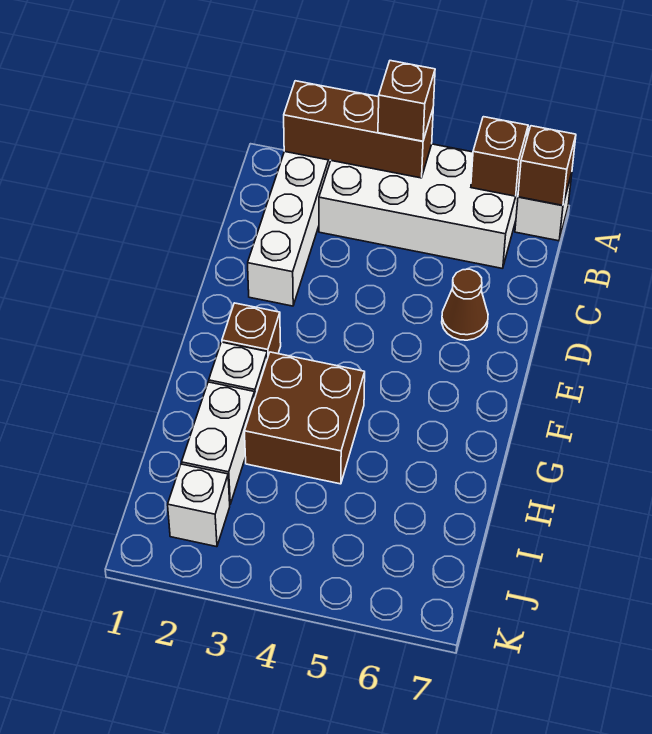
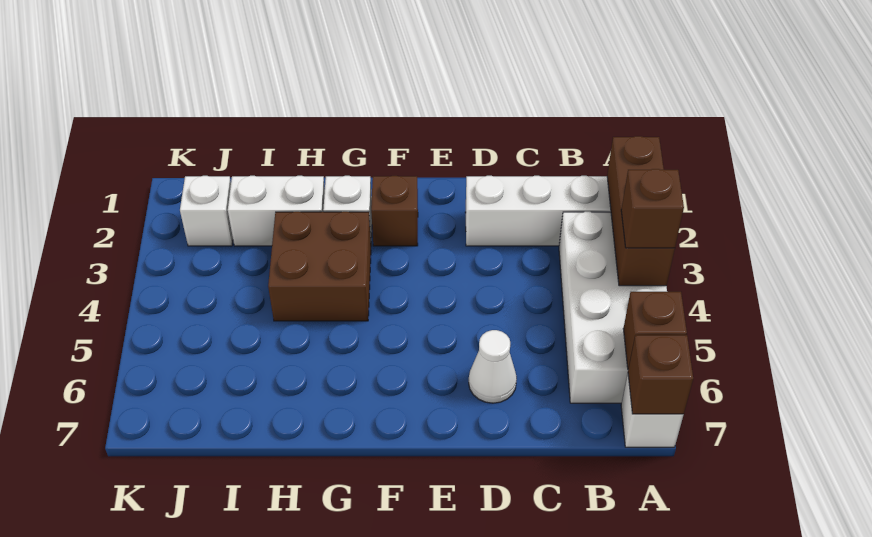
brown cone D6 level 1 -> white cone D6 level 1

